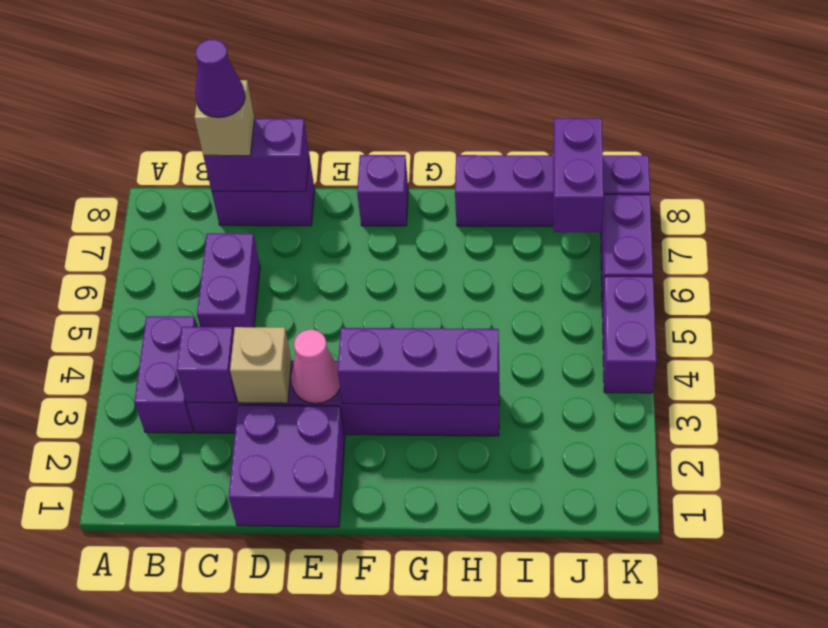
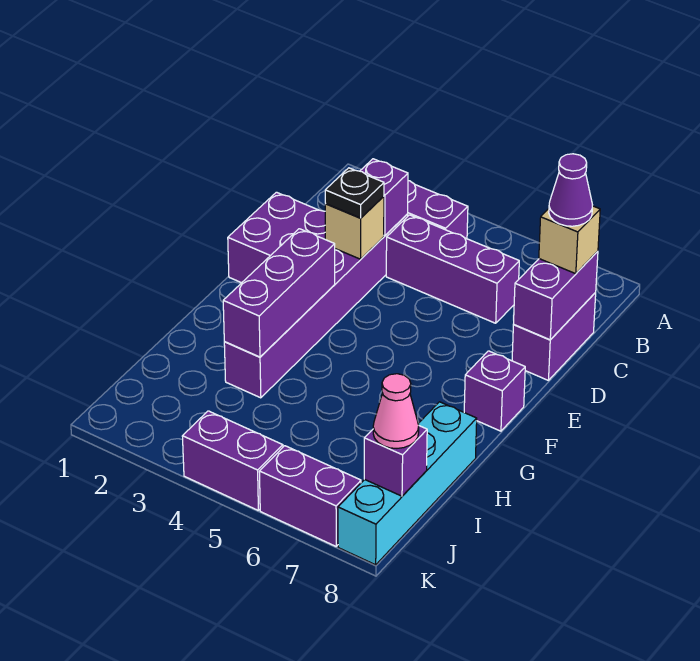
purple brick C5:C6 level 1 -> purple brick C4:C6 level 1
none -> black plate D3 level 3
pink cone E3 level 2 -> pink cone J8 level 3
purple brick H8:K8 level 1 -> cyan brick H8:K8 level 1
purple brick J7:J8 level 2 -> purple brick J8 level 2

